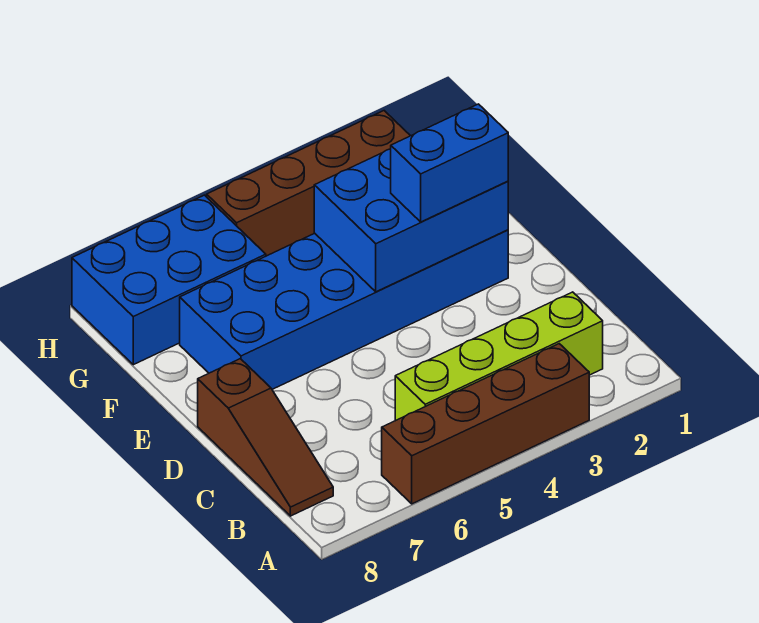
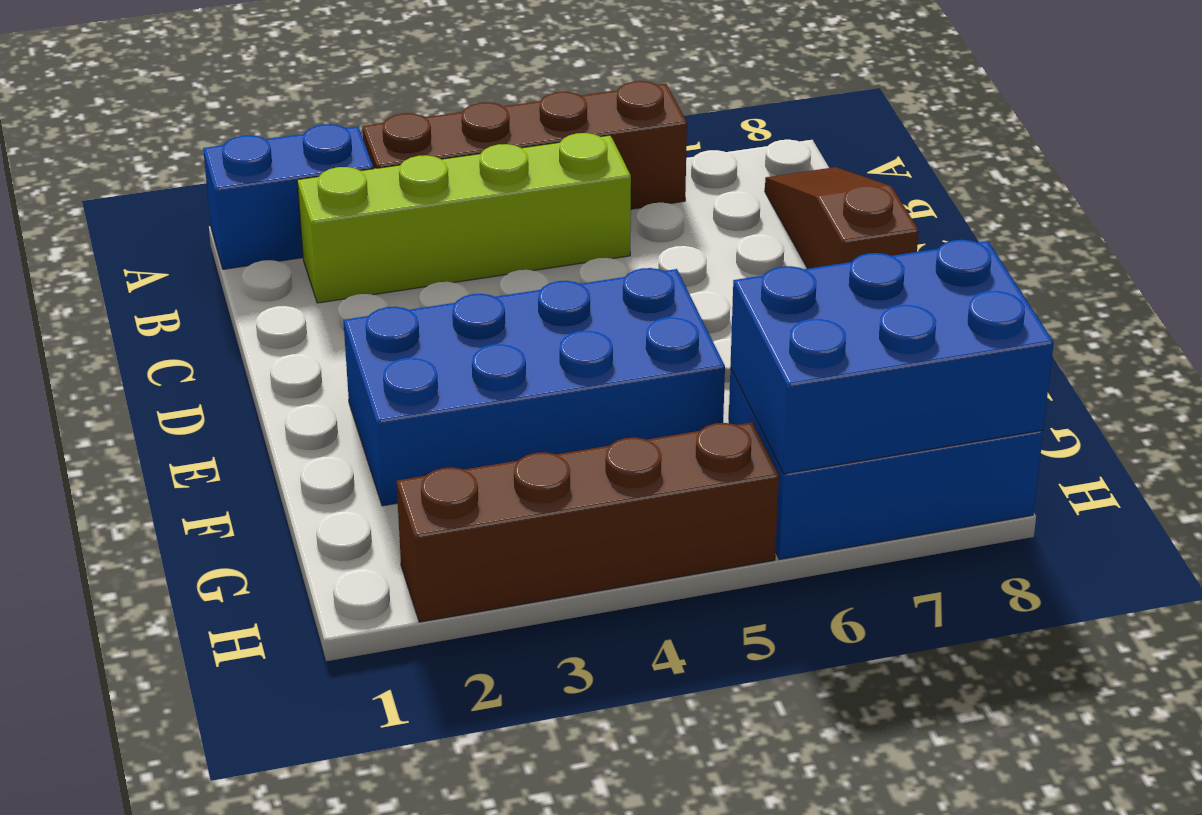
blue brick E2:F7 level 1 -> blue brick E2:F5 level 1
blue brick E2:F4 level 2 -> blue brick G6:H8 level 2
blue brick E2:E3 level 3 -> blue brick A1:A2 level 1

